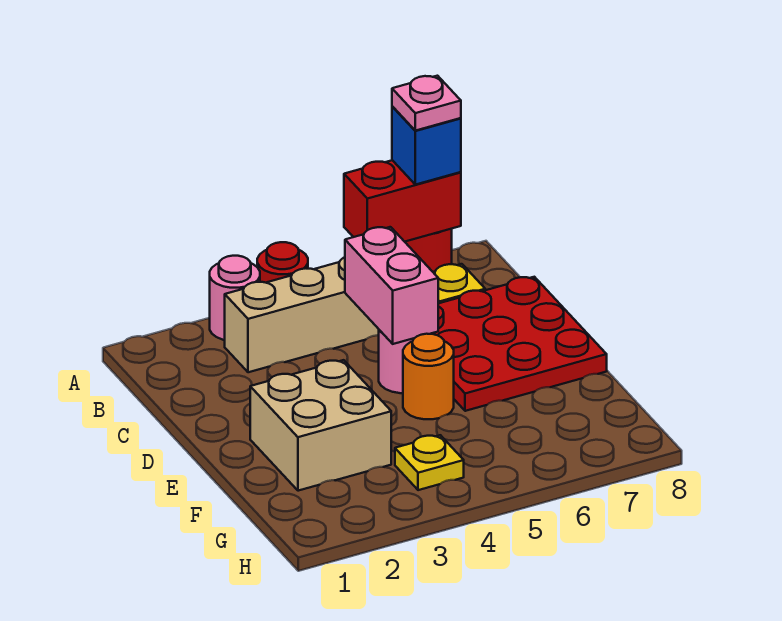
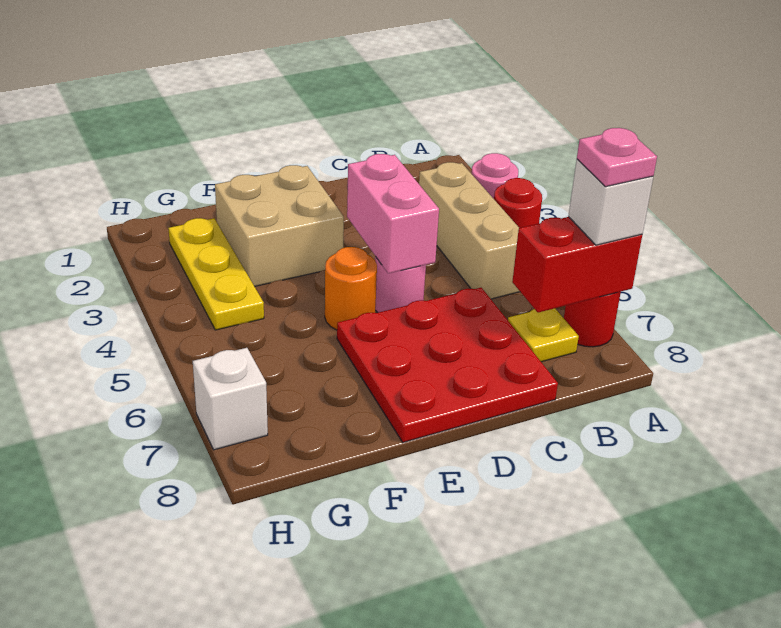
red brick A6:A7 level 2 -> red brick A7:B7 level 2
blue brick A7 level 3 -> white brick A7 level 3
pink brick C5:D5 level 2 -> pink brick D4:D5 level 2
yellow plate G4 level 1 -> yellow plate G2:G4 level 1
none -> white brick H7 level 1

